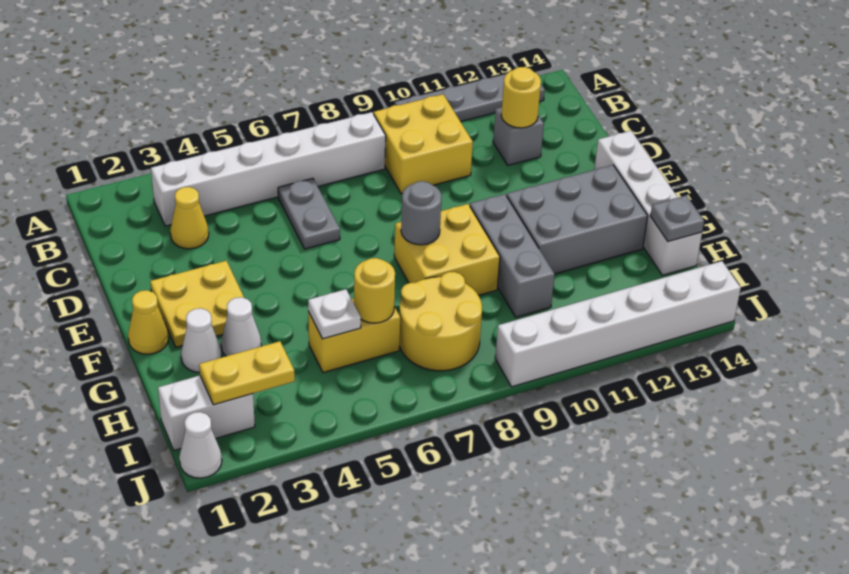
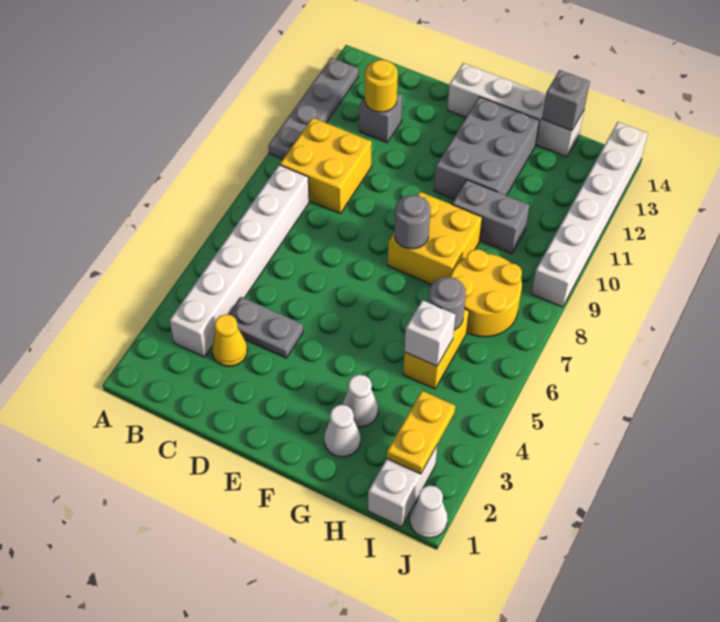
grey plate C6:D6 level 1 -> grey plate C4:D4 level 1
yellow plate E2:F3 level 1 -> none
yellow cone F1 level 1 -> none
grey brick F10:H10 level 1 -> grey brick G10:H10 level 1
white plate H5 level 2 -> white brick H5 level 2
yellow round brick H6 level 2 -> grey round brick H6 level 2
grey plate H14 level 2 -> grey brick H14 level 2

